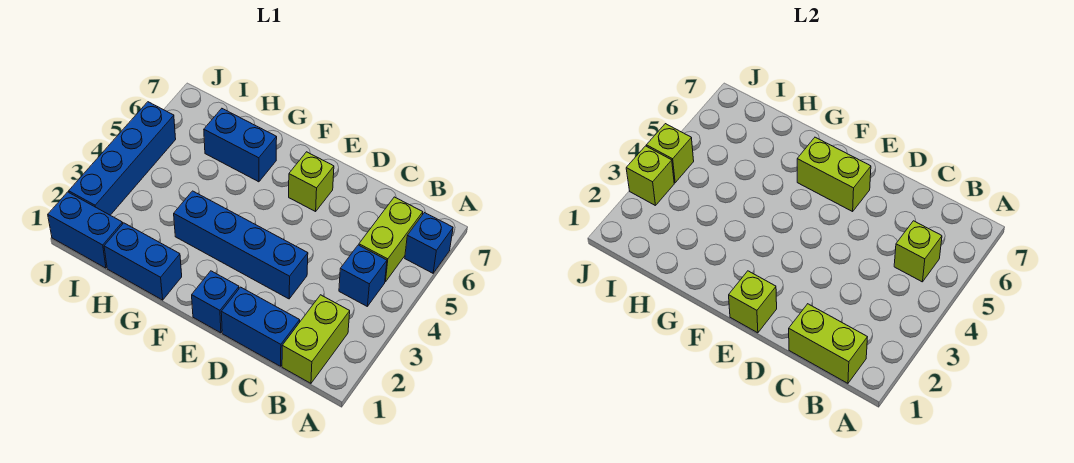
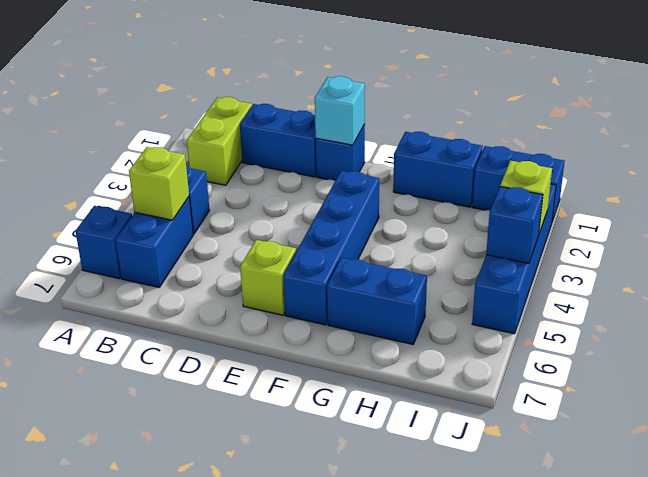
lime brick B1:C1 level 2 -> none
lime brick B5:B6 level 1 -> blue brick B5:B6 level 1
blue brick D3:G3 level 1 -> blue brick F3:F6 level 1
lime brick E1 level 2 -> cyan brick E1 level 2
lime brick E6:F6 level 2 -> none
lime brick J4 level 2 -> blue brick J4 level 2

